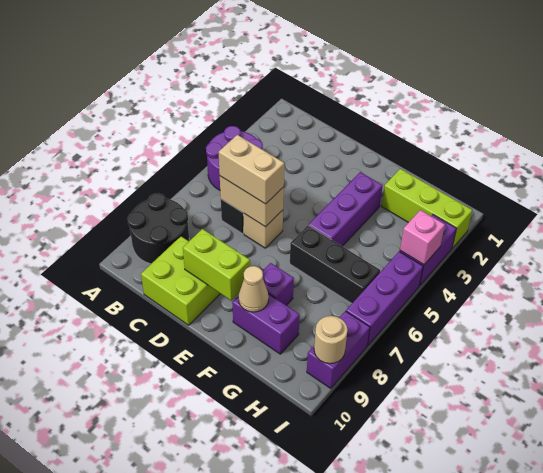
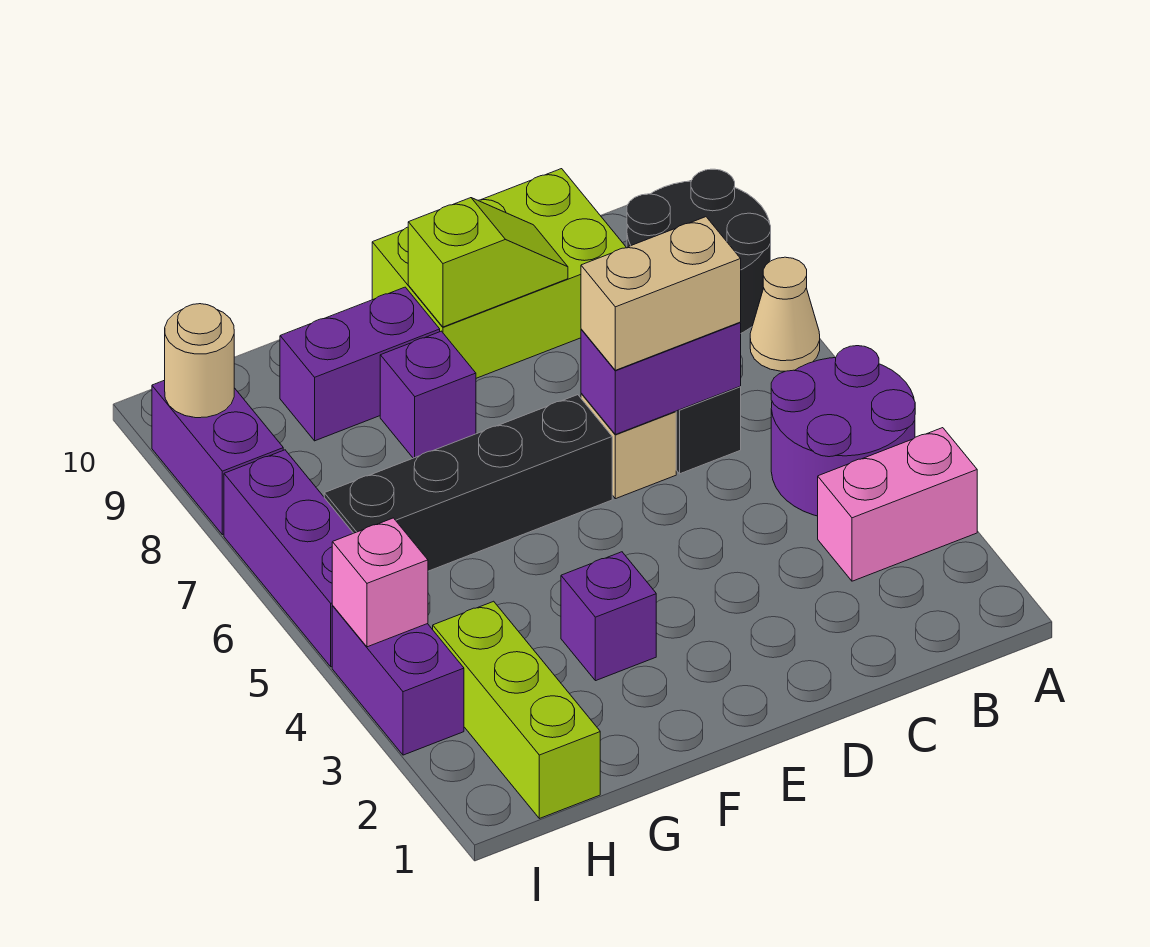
none -> pink brick A3:B3 level 1
tan brick C6:D6 level 2 -> purple brick C6:D6 level 2
lime brick C9:D10 level 1 -> lime brick C9:E10 level 1
lime brick D9:E9 level 2 -> lime slope D9:E9 level 2 top E
purple brick F3:F5 level 1 -> purple brick F3 level 1
black brick F6:H6 level 1 -> black brick E6:H6 level 1
tan cone F9 level 2 -> tan cone A7 level 1
lime brick G2:I2 level 1 -> lime brick H1:H3 level 1

